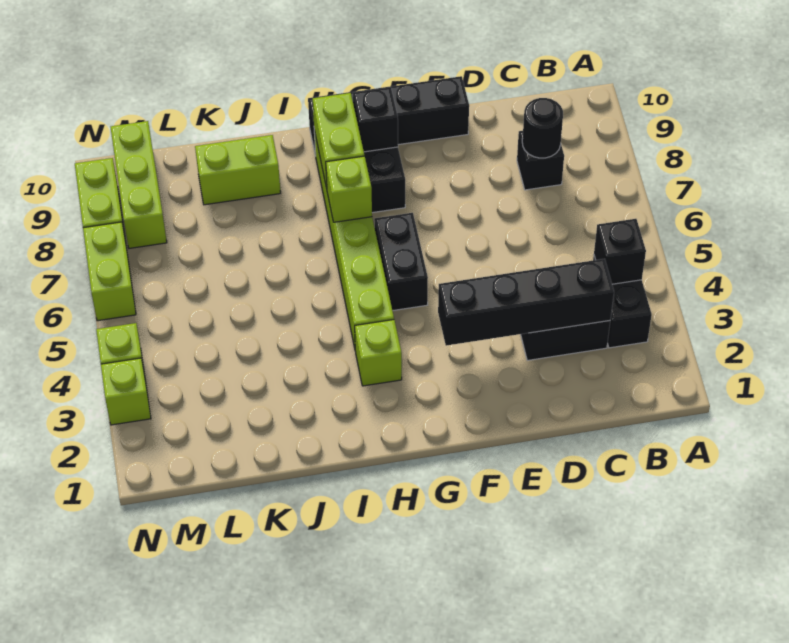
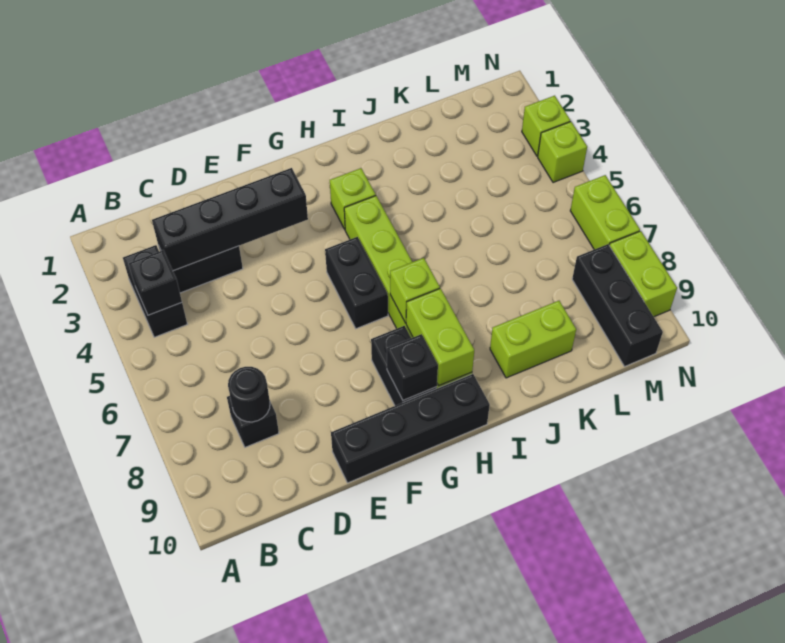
lime brick M8:M10 level 1 -> black brick M8:M10 level 1

